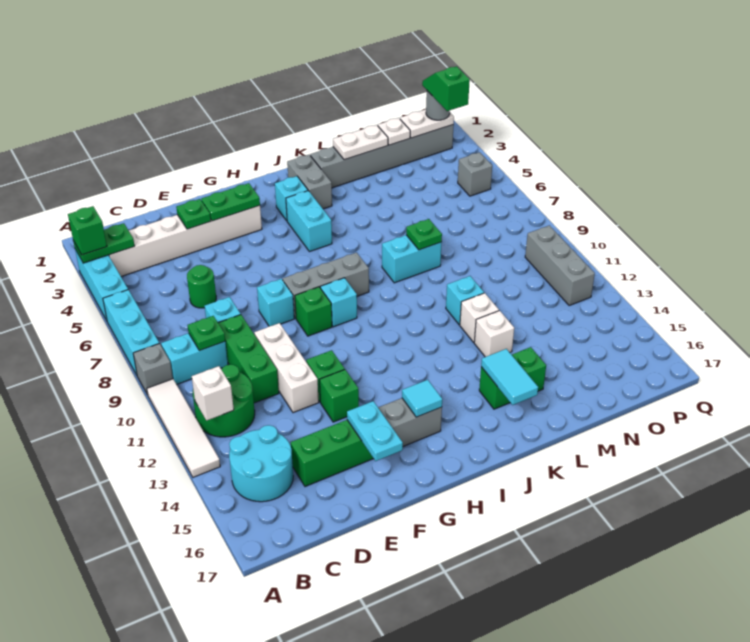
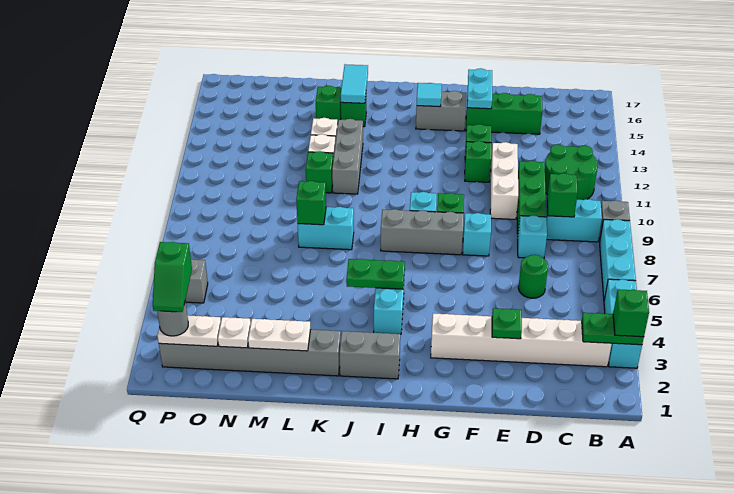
white tile A10:A13 level 1 -> none
white brick B12 level 2 -> none
cyan round brick B14:C15 level 1 -> none
green plate C9 level 2 -> green brick C9 level 2
green plate F3:G3 level 2 -> green plate I5:J5 level 2
cyan brick I3 level 1 -> none
grey brick J2:J3 level 1 -> grey brick I2:J2 level 1
green plate L8 level 2 -> green brick L8 level 2
cyan brick L11 level 1 -> green brick L11 level 1
grey brick P10:P12 level 1 -> grey brick K11:K13 level 1

